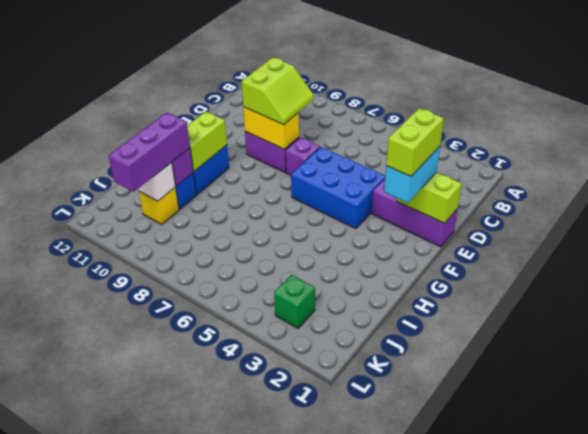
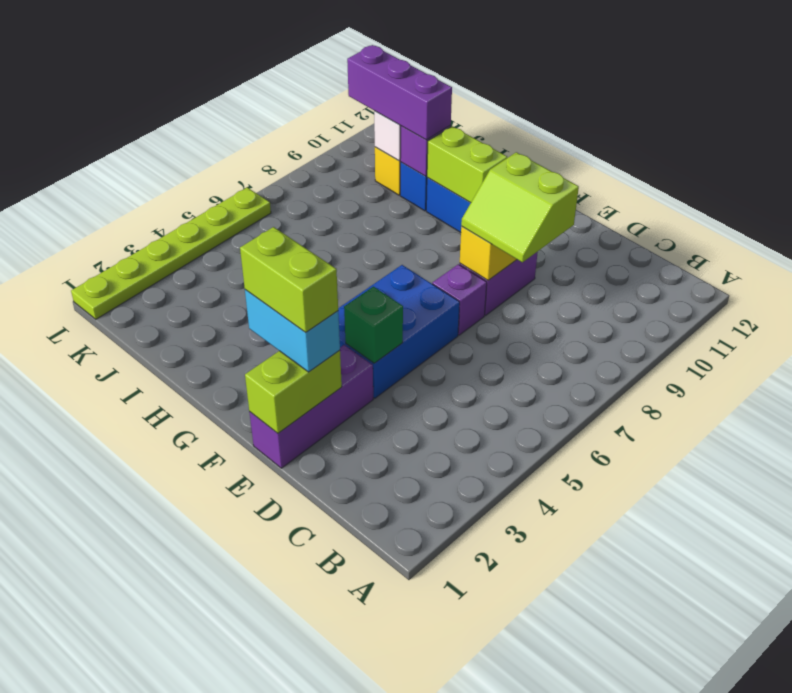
green brick K3 level 1 -> green brick E4 level 2
none -> lime plate L1:L6 level 1

